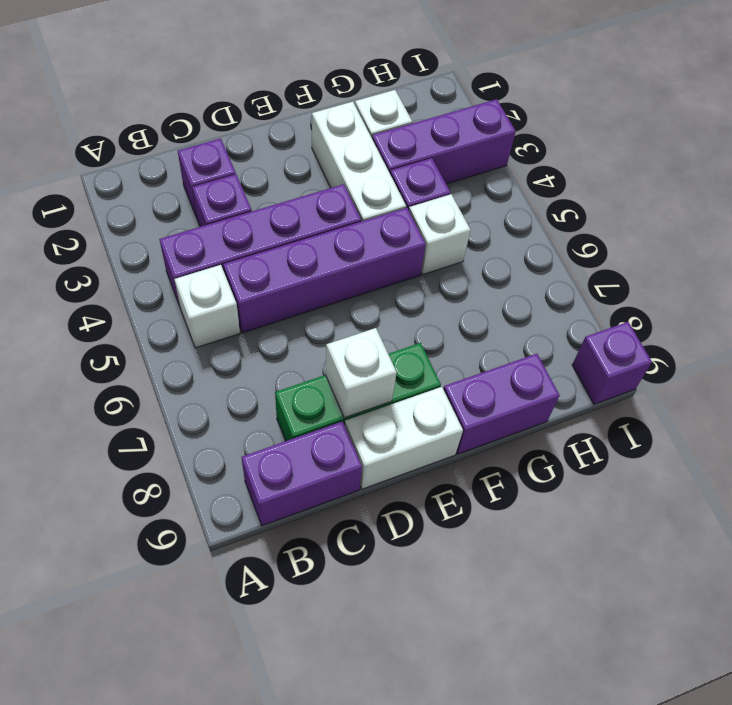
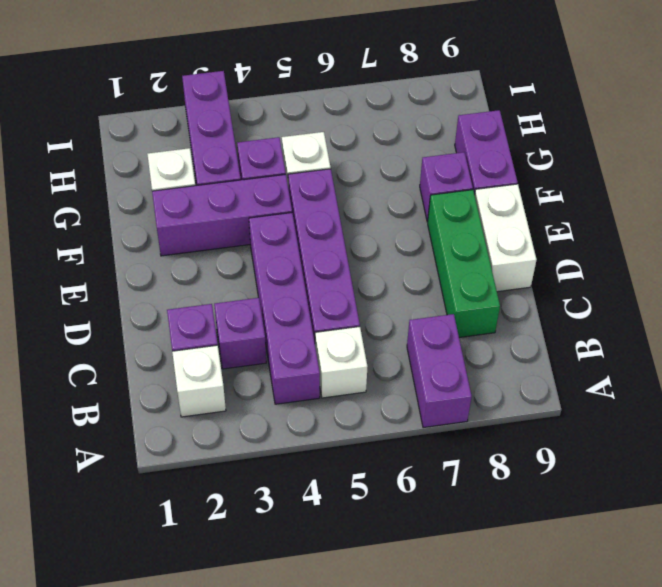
purple brick B9:C9 level 1 -> purple brick A7:B7 level 1
white brick D8 level 2 -> white brick B2 level 1
white brick F2:F4 level 1 -> purple brick F2:F4 level 1
purple brick I9 level 1 -> purple brick F8 level 1

